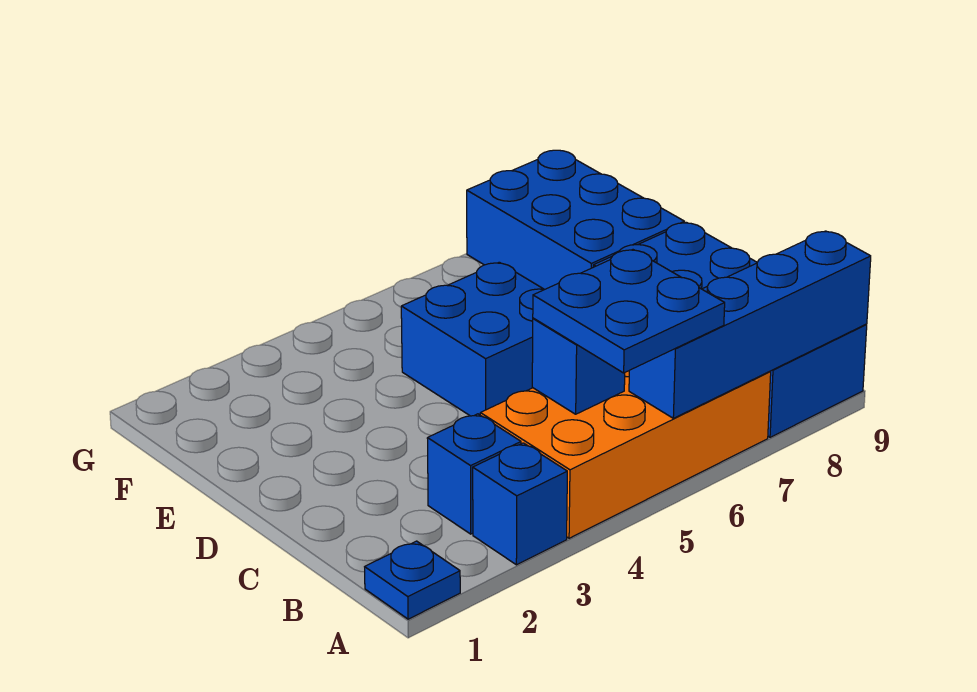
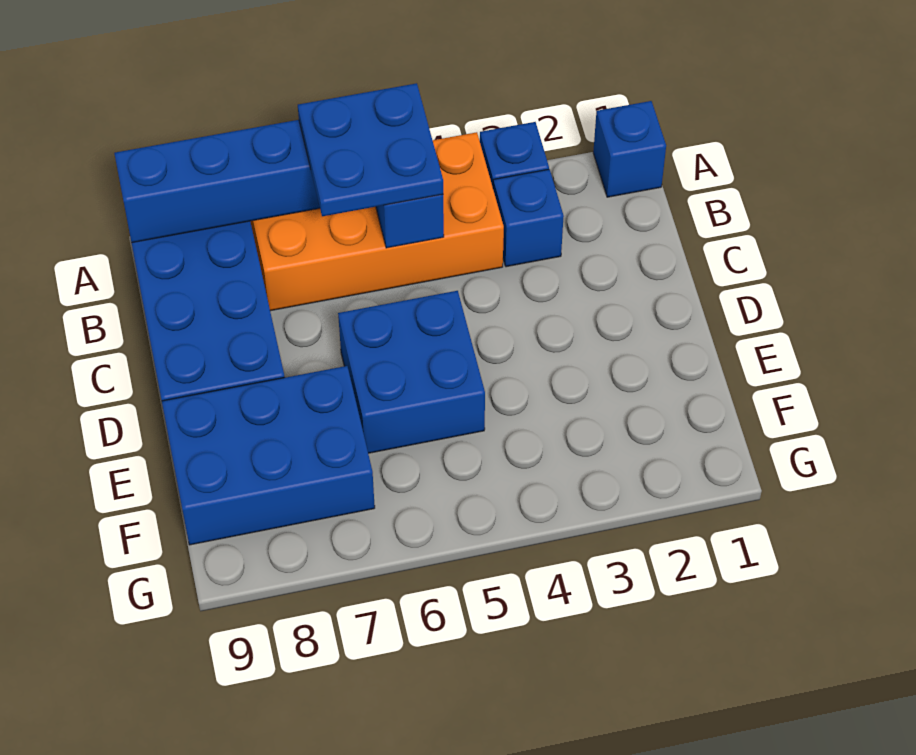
blue plate A1 level 1 -> blue brick A1 level 1
blue brick E8:G9 level 1 -> blue brick E7:F9 level 1

